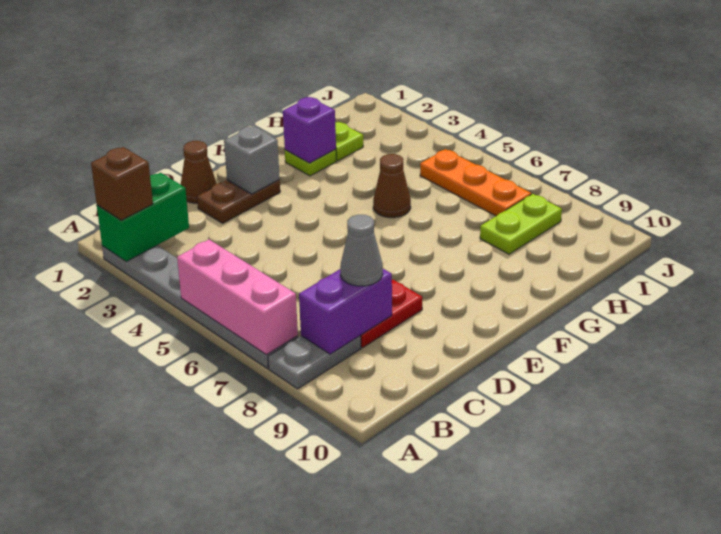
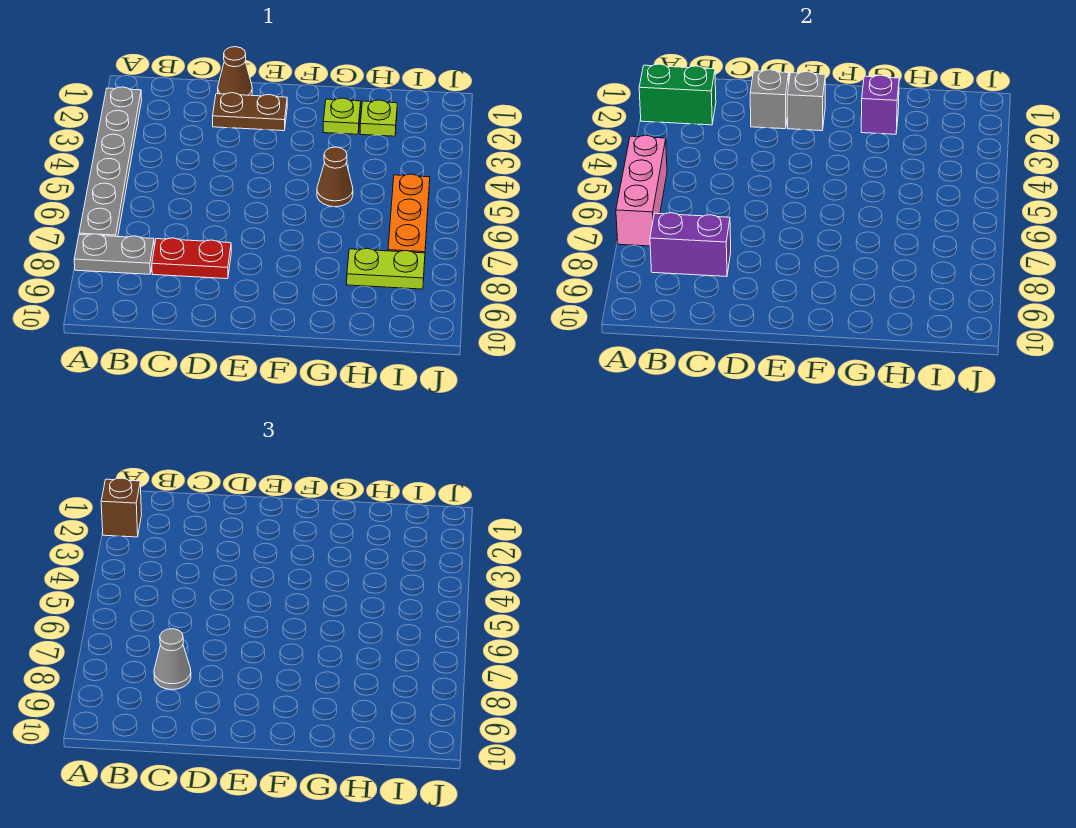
none -> grey brick D2 level 2

